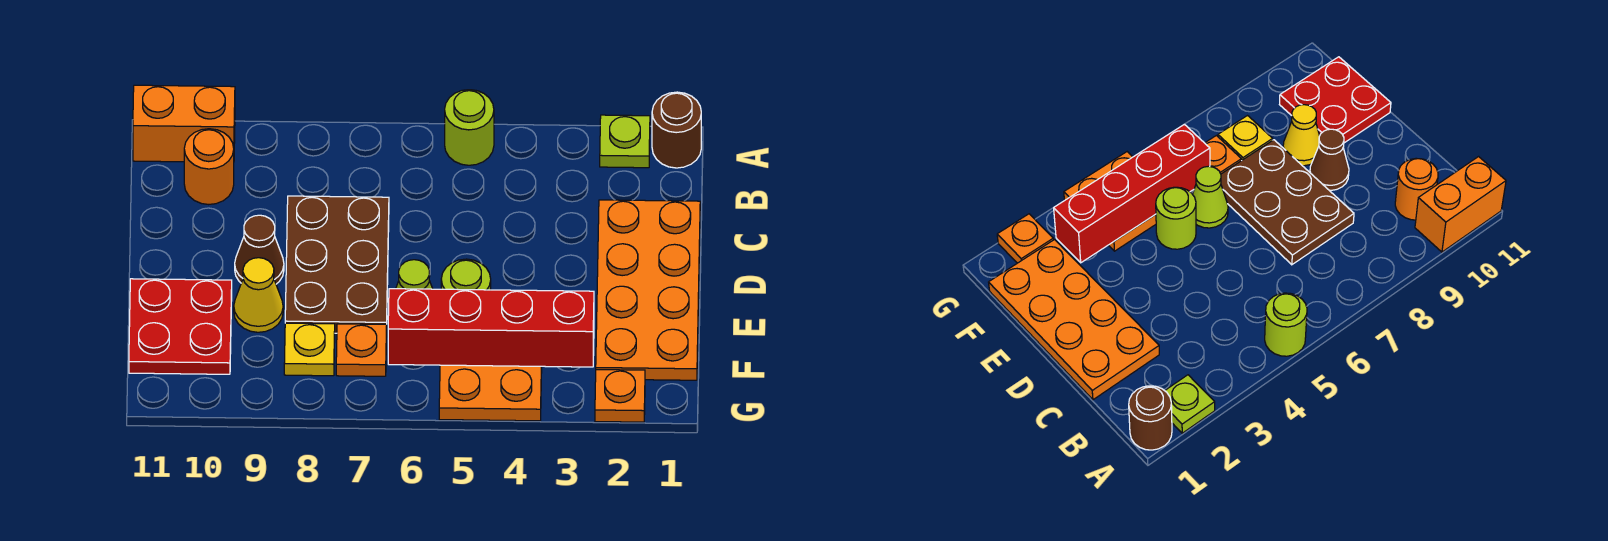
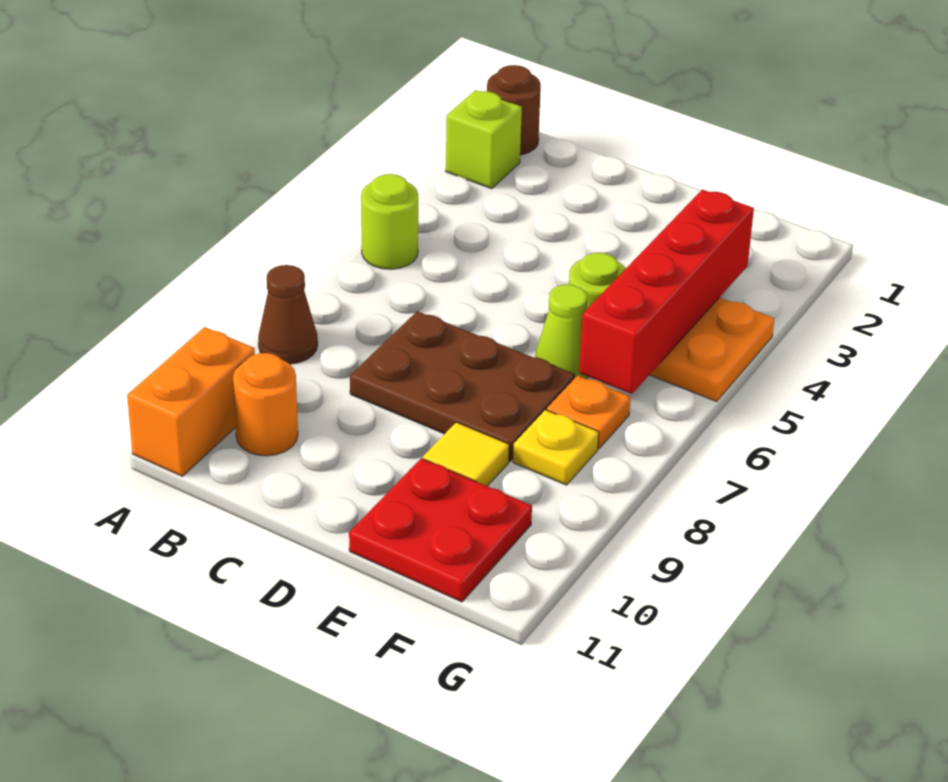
lime plate A2 level 1 -> lime brick A2 level 1
orange plate C1:F2 level 1 -> none
brown cone D9 level 1 -> brown cone A8 level 1
yellow cone E9 level 1 -> yellow tile E9 level 1
orange plate G2 level 1 -> none

